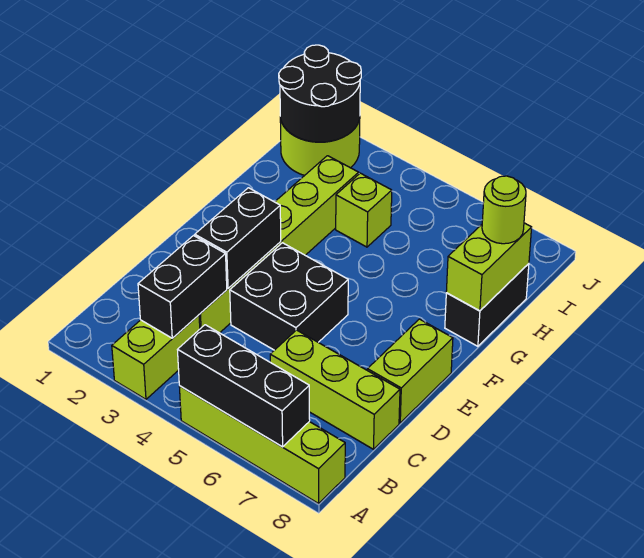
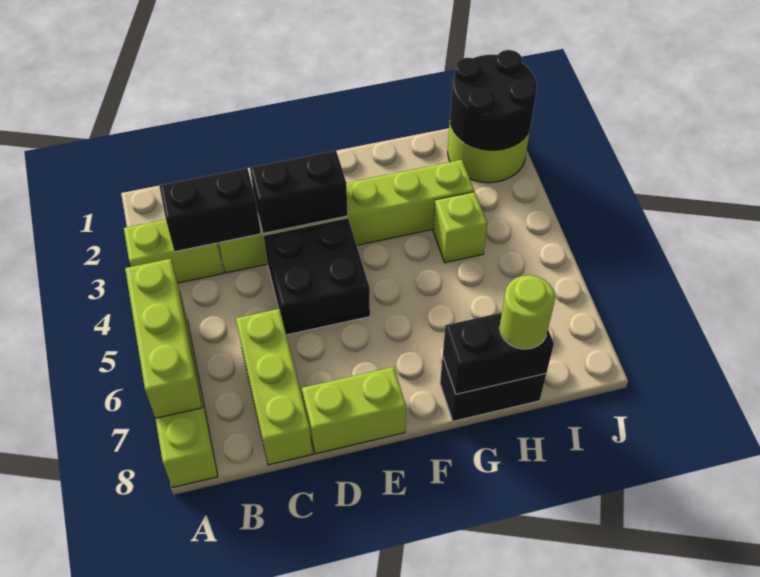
black brick A5:A7 level 2 -> lime brick A5:A7 level 2
lime brick G8:H8 level 2 -> black brick G8:H8 level 2

